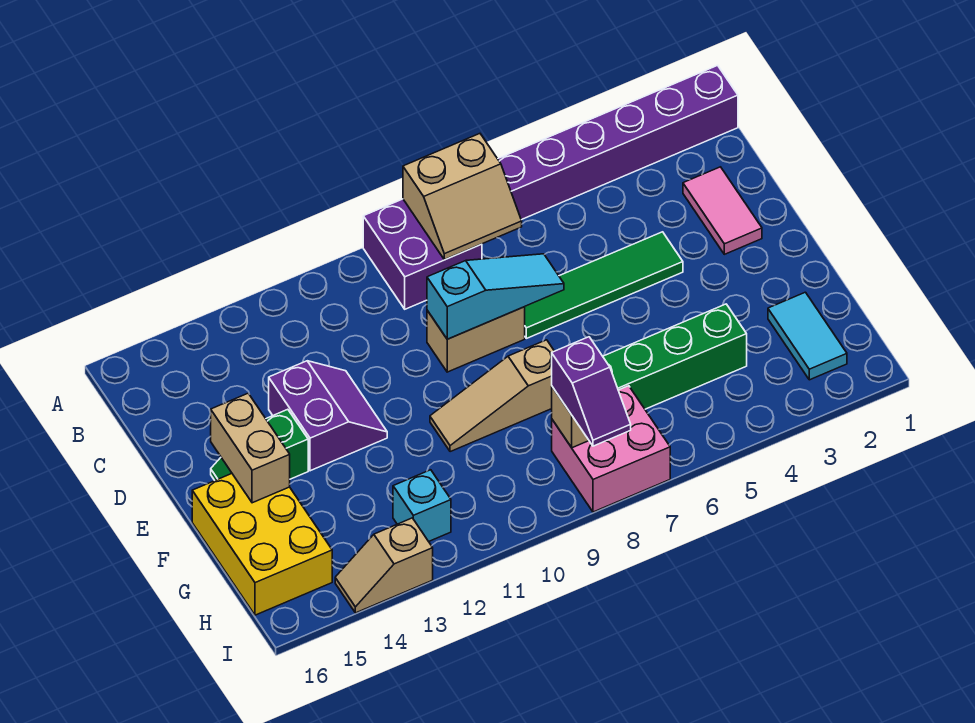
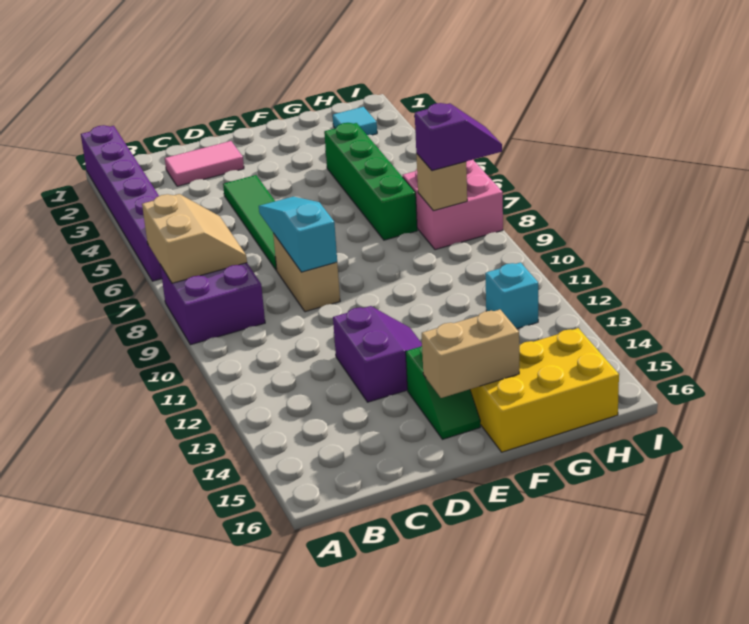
purple slope D12:E13 level 1 top 13 -> purple slope D12:E13 level 1 top D
tan slope F8:F10 level 1 top 8 -> none
cyan tile G2:H2 level 1 -> cyan tile H2 level 1
tan slope I13:I14 level 1 top 13 -> none

